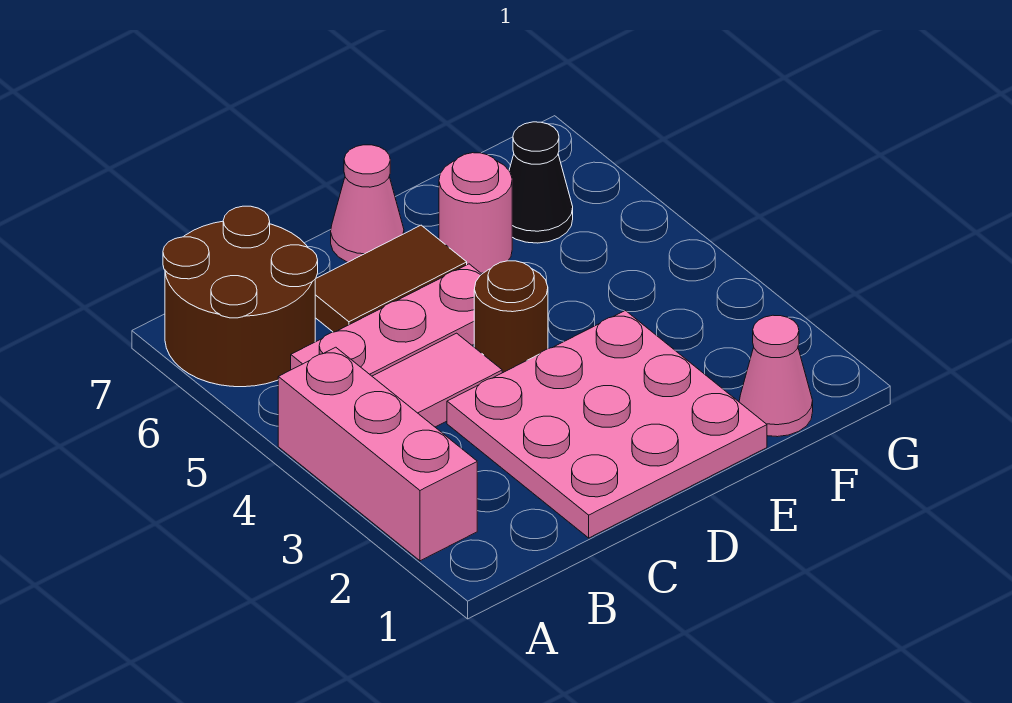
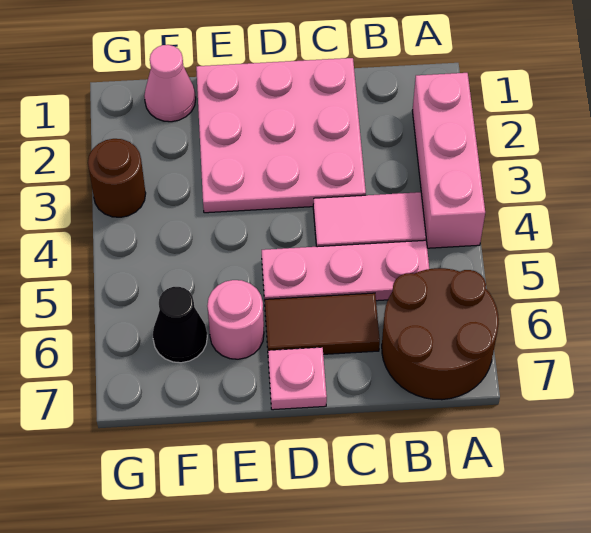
brown round brick D4 level 1 -> brown round brick G3 level 1
pink cone D7 level 1 -> pink plate D7 level 1

